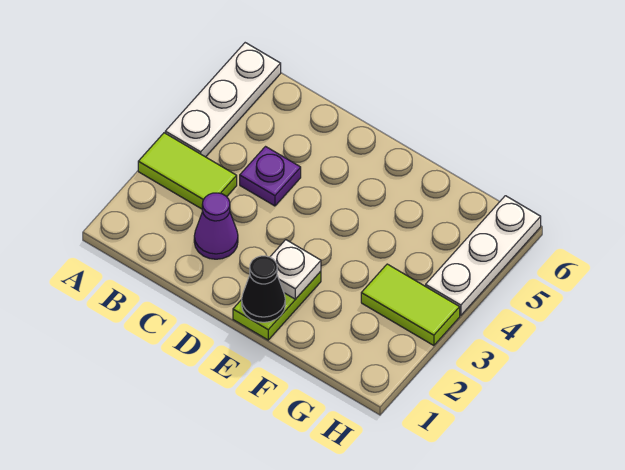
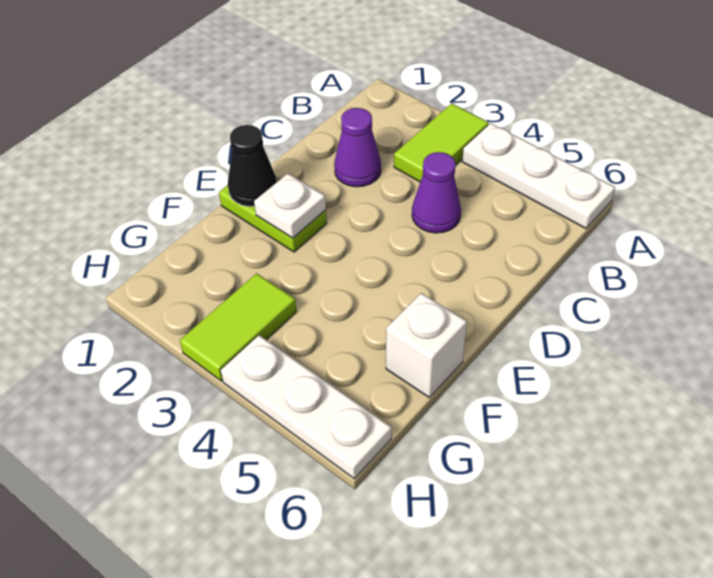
purple plate C4 level 1 -> purple cone C4 level 1
none -> white brick F6 level 1

